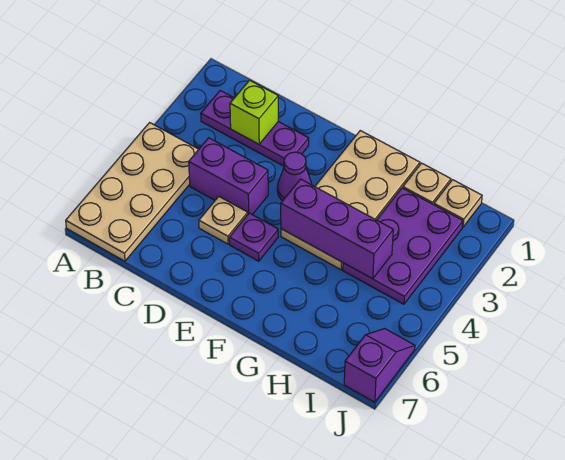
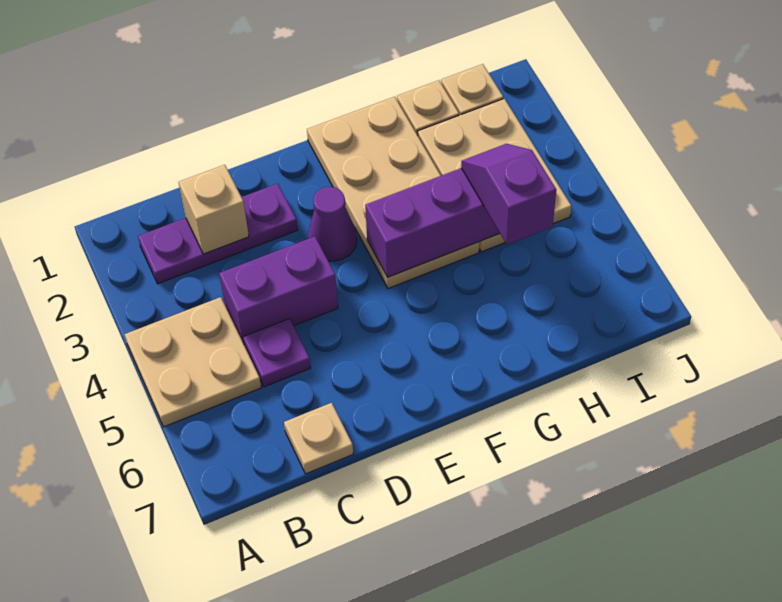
tan plate A4:B7 level 1 -> tan plate A4:B5 level 1
lime brick C2 level 2 -> tan brick C2 level 2
tan plate D5 level 1 -> tan plate C7 level 1
purple plate E5 level 1 -> purple plate C5 level 1
purple plate H2:I4 level 1 -> tan plate H2:I4 level 1
purple slope J6:J7 level 1 top 7 -> purple slope H4:H5 level 3 top 5

